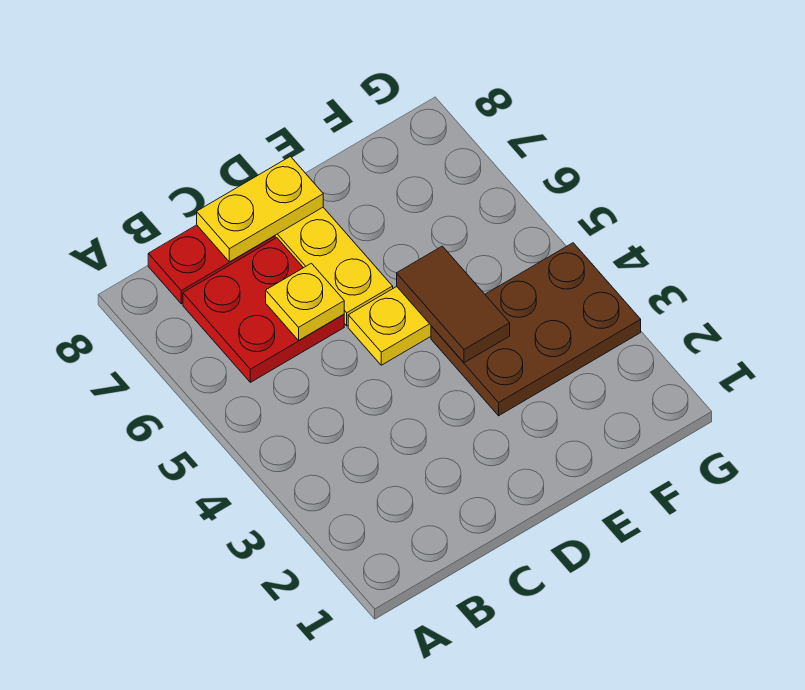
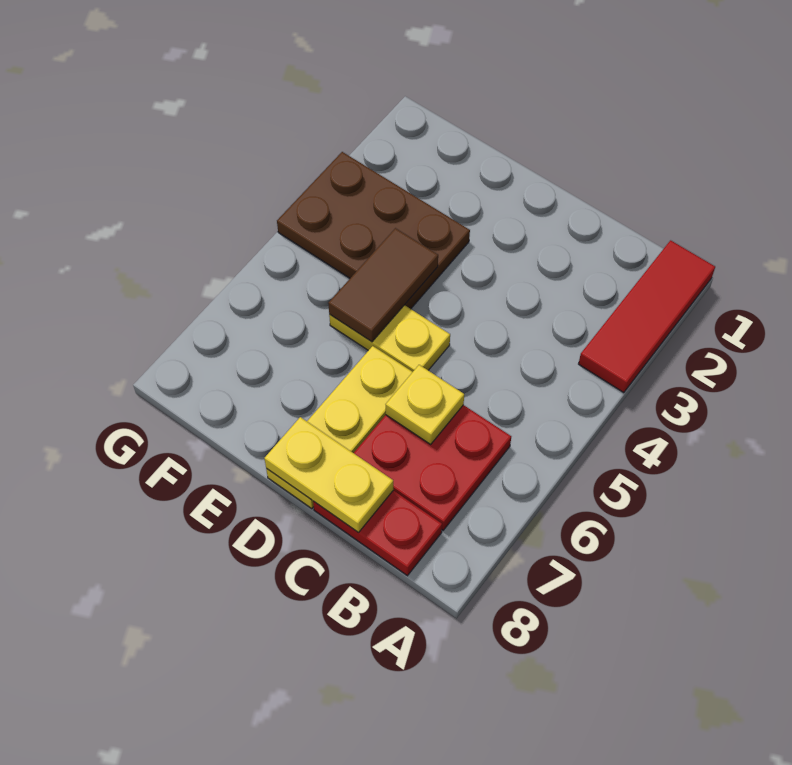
none -> red tile A1:A3 level 1

